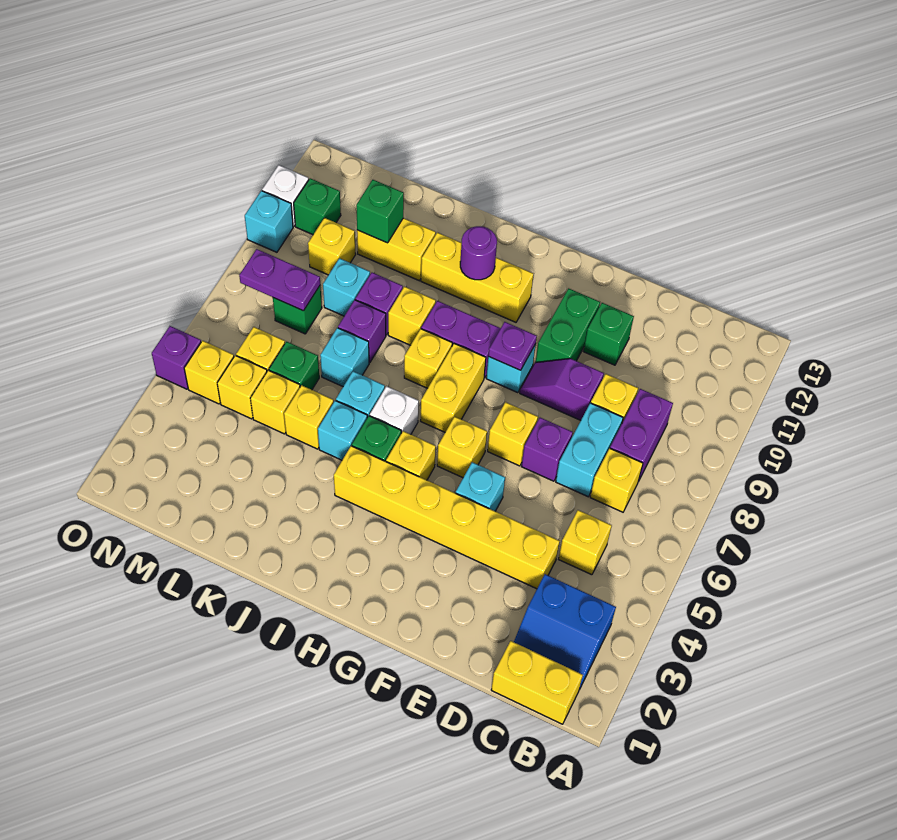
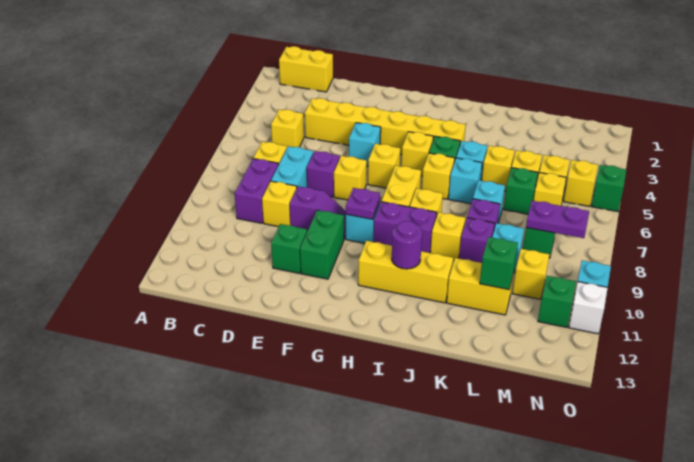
blue slope B2:C3 level 1 top 3 -> none
white brick I6 level 1 -> yellow brick I6 level 1
purple brick O5 level 1 -> green brick O5 level 1

